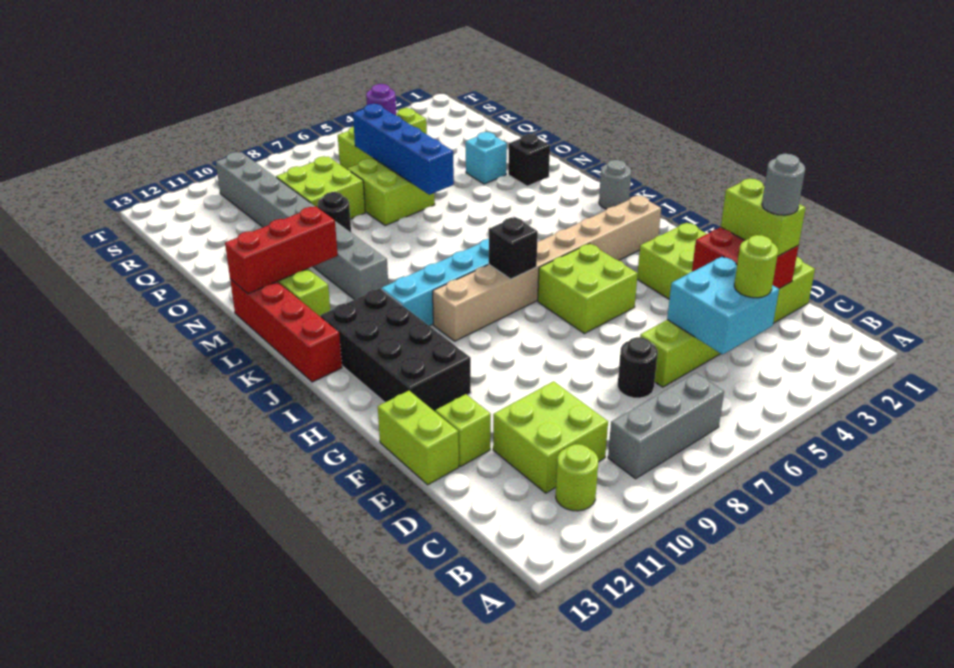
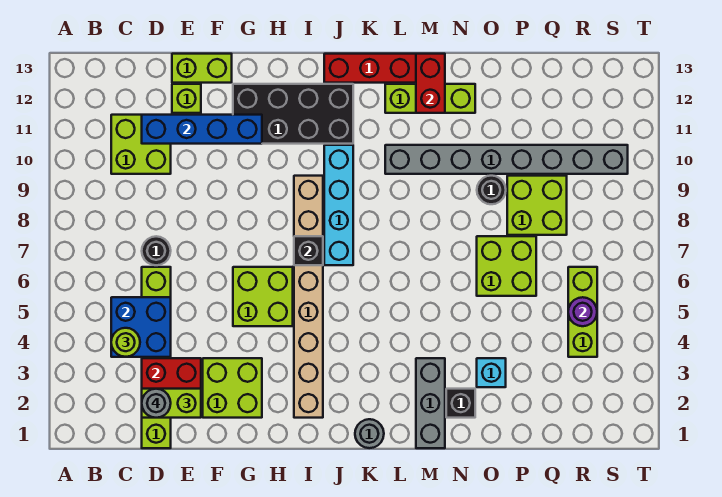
grey brick B7:B9 level 1 -> grey brick M1:M3 level 1
lime round brick B11 level 1 -> none
cyan brick C4:D5 level 2 -> blue brick C4:D5 level 2
red brick M11:M13 level 2 -> red brick M12:M13 level 2
blue brick N6:Q6 level 2 -> blue brick D11:G11 level 2

